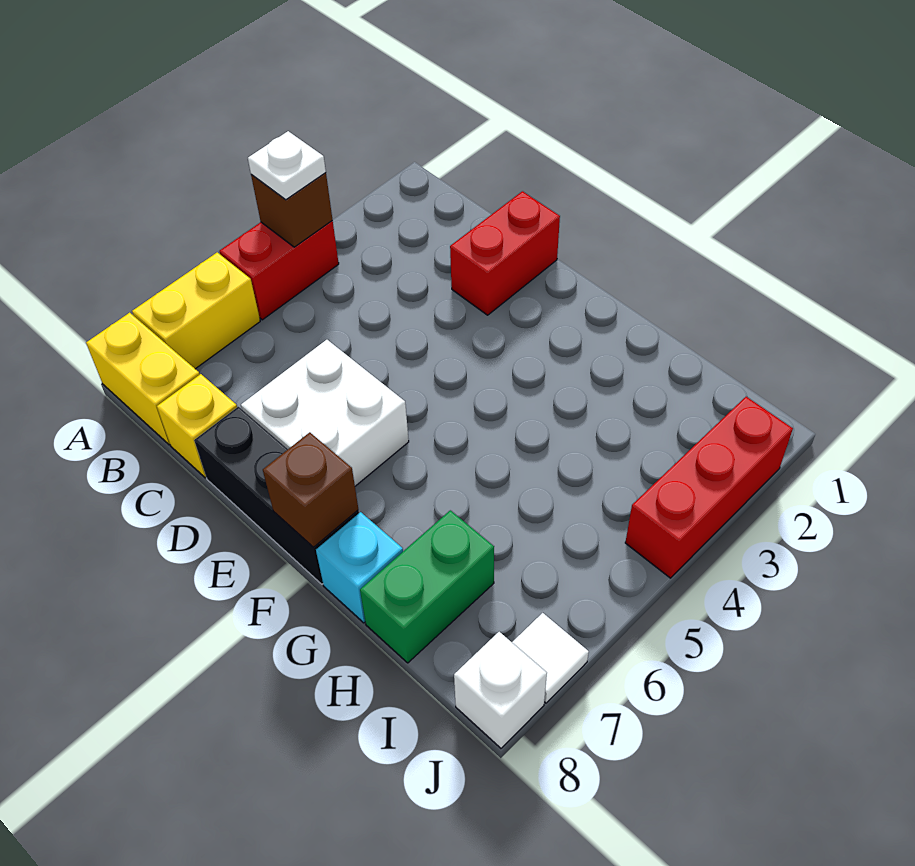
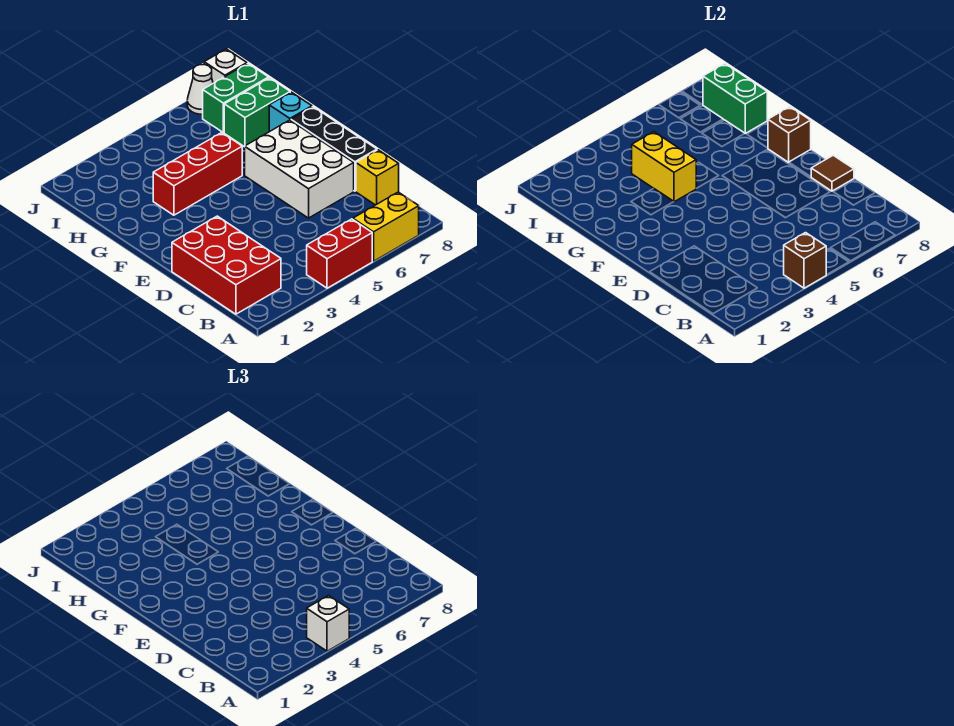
white plate A4 level 3 -> white brick A4 level 3
yellow brick A8:B8 level 1 -> yellow brick G4:H4 level 2
red brick D1:D2 level 1 -> red brick B1:D2 level 1
white brick D6:E7 level 1 -> white brick D6:F7 level 1
none -> brown tile D8 level 2
none -> green brick H8:I8 level 2
none -> green brick I7:I8 level 1
red brick J2:J4 level 1 -> red brick G3:G5 level 1
white tile J7 level 1 -> white cone J7 level 1

